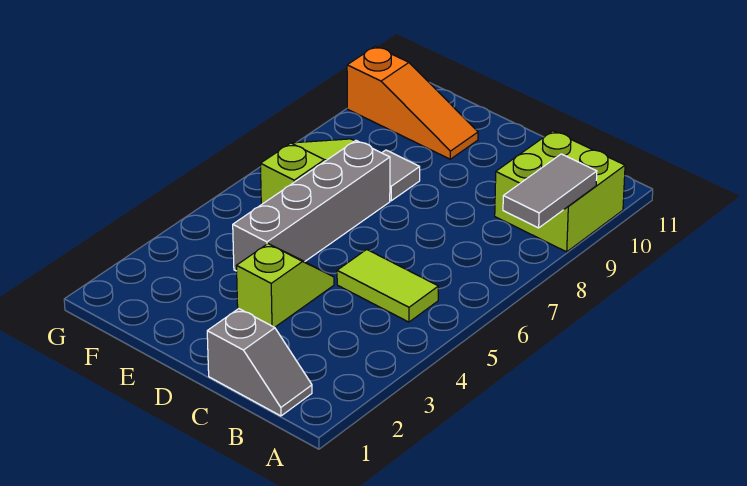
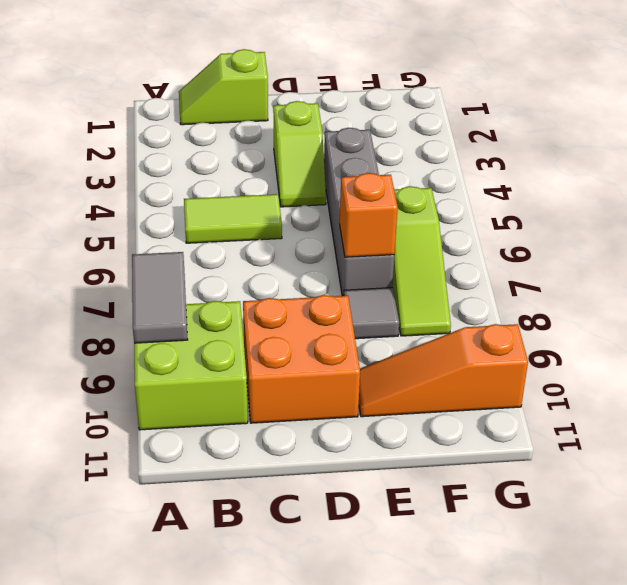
grey slope B1:C1 level 1 top C -> lime slope B1:C1 level 1 top C
none -> orange brick C9:D10 level 1
none -> orange brick E7 level 2

